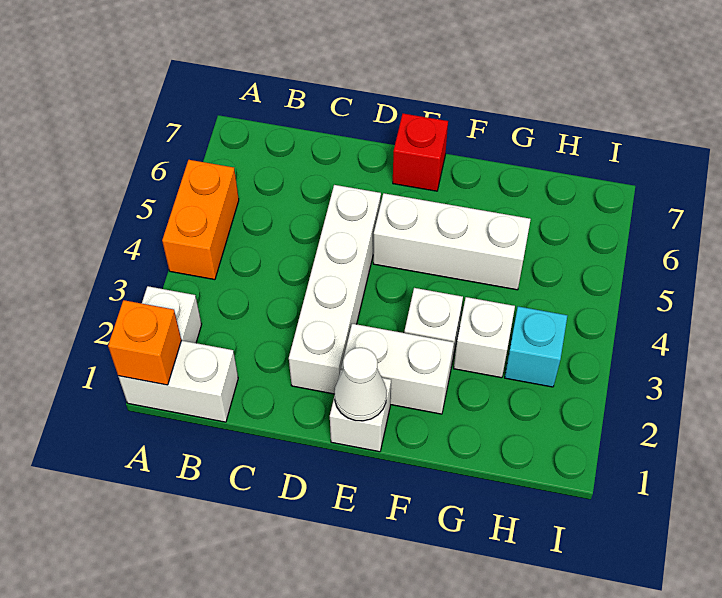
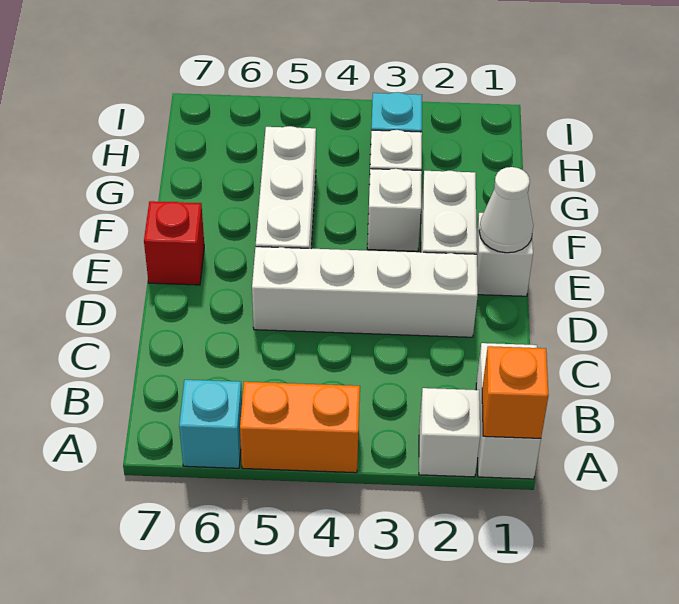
none -> cyan brick A6 level 1

